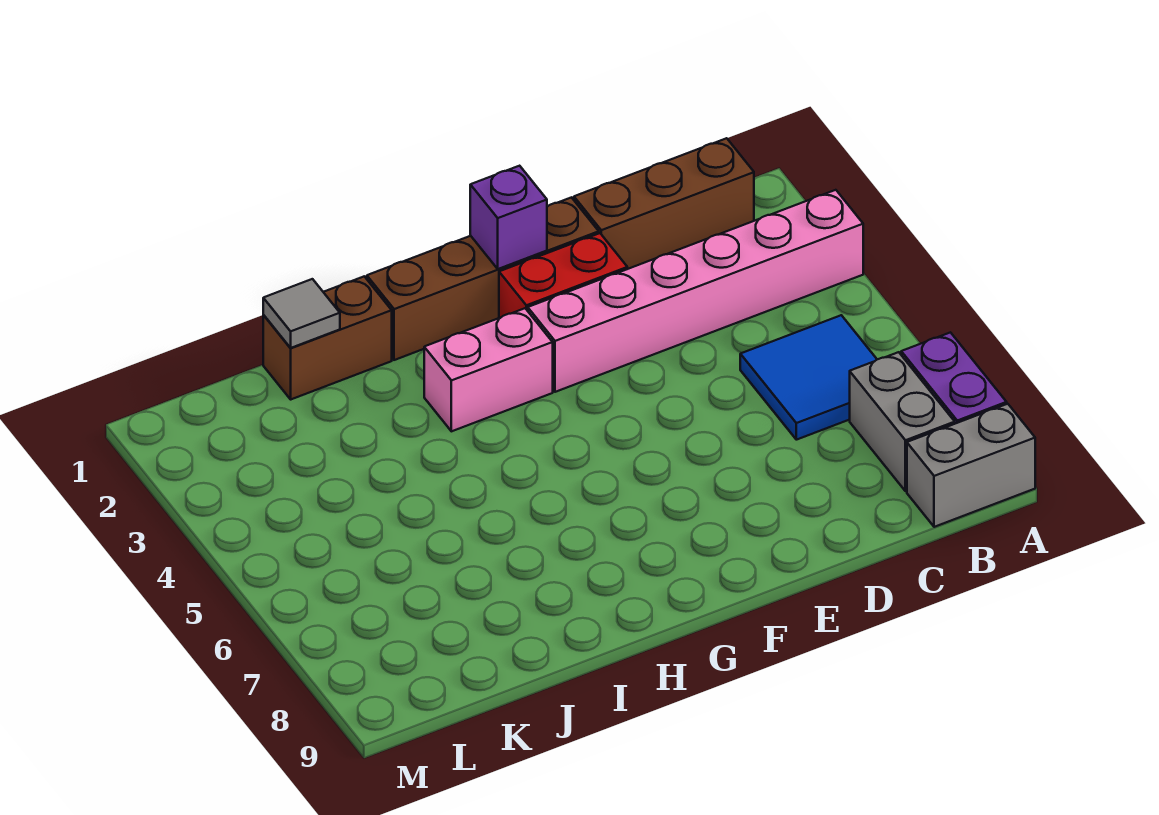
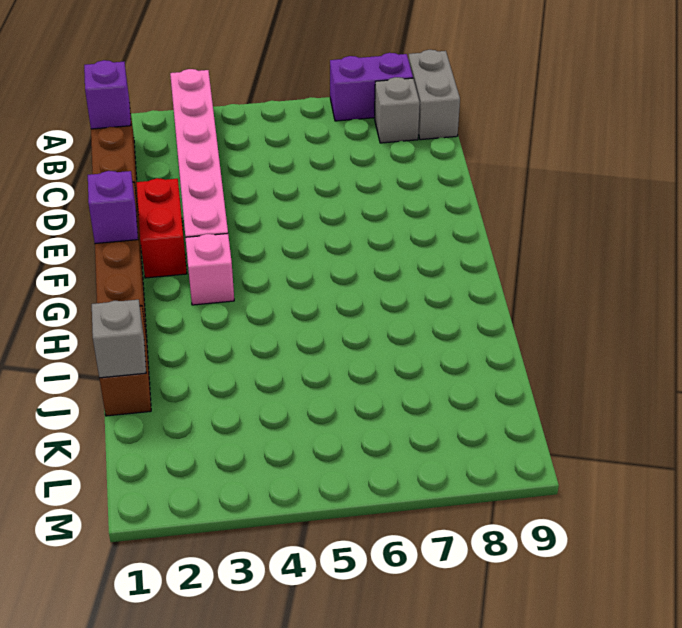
none -> purple brick B1 level 2
blue tile B5:C6 level 1 -> none
grey brick B7:B8 level 1 -> grey brick B8 level 1
pink brick G3:H3 level 1 -> pink brick G3 level 1
grey tile J1 level 2 -> grey brick J1 level 2

